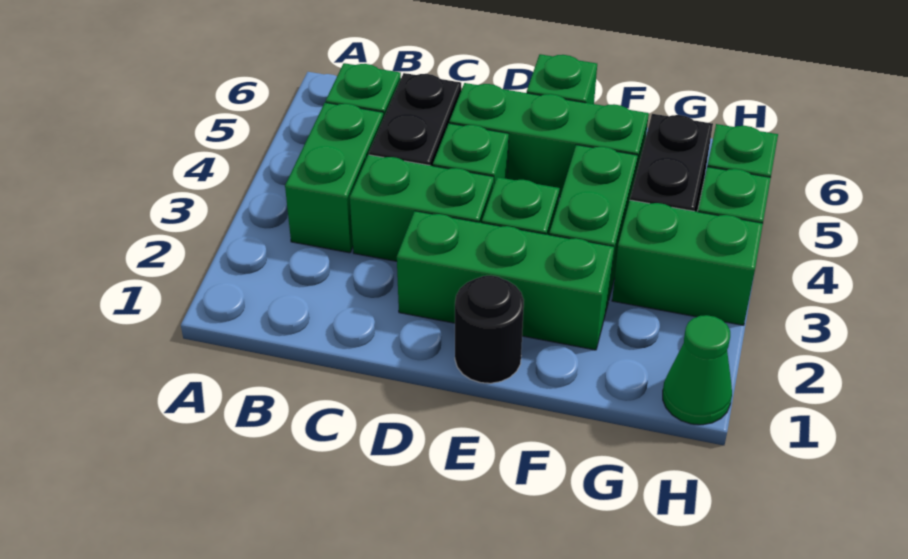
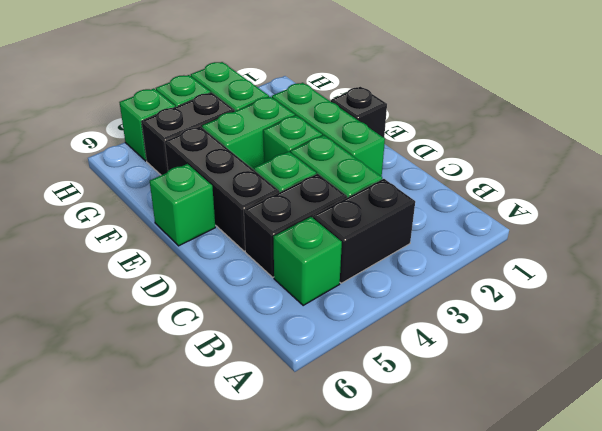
green brick B3:B4 level 1 -> black brick B3:B4 level 1
green brick D5:F5 level 1 -> black brick D5:F5 level 1
black round brick E1 level 1 -> black brick E1 level 1
green cone H1 level 1 -> none

